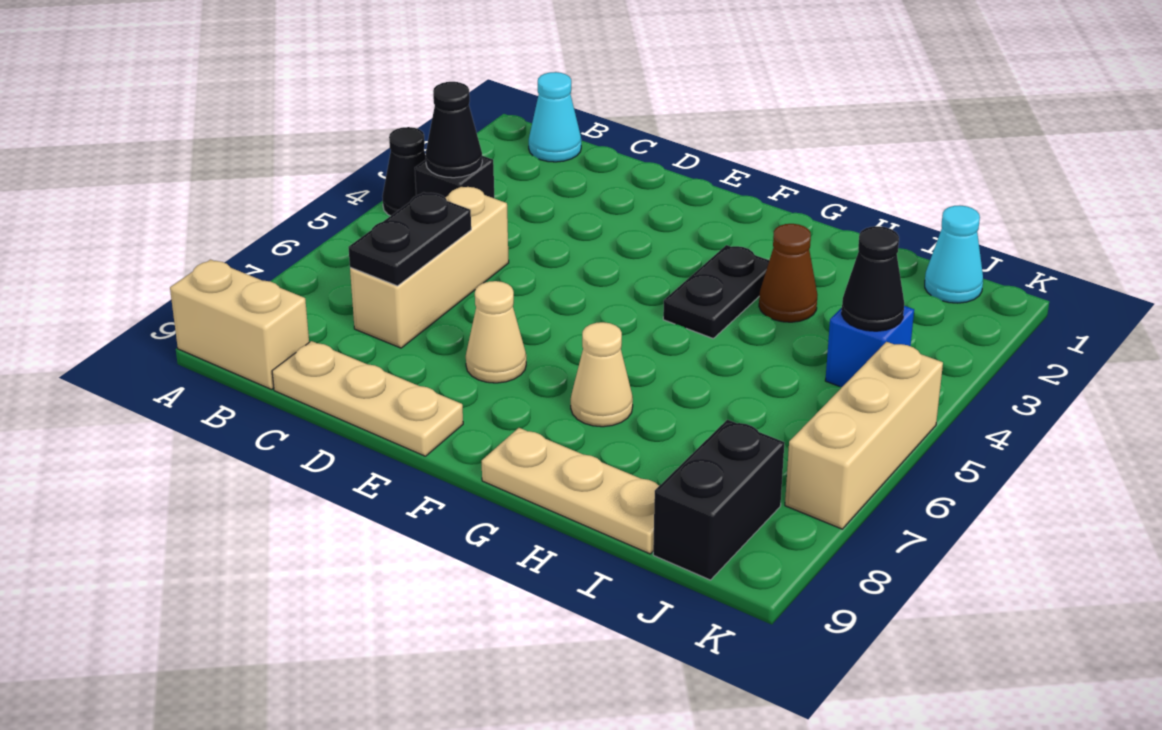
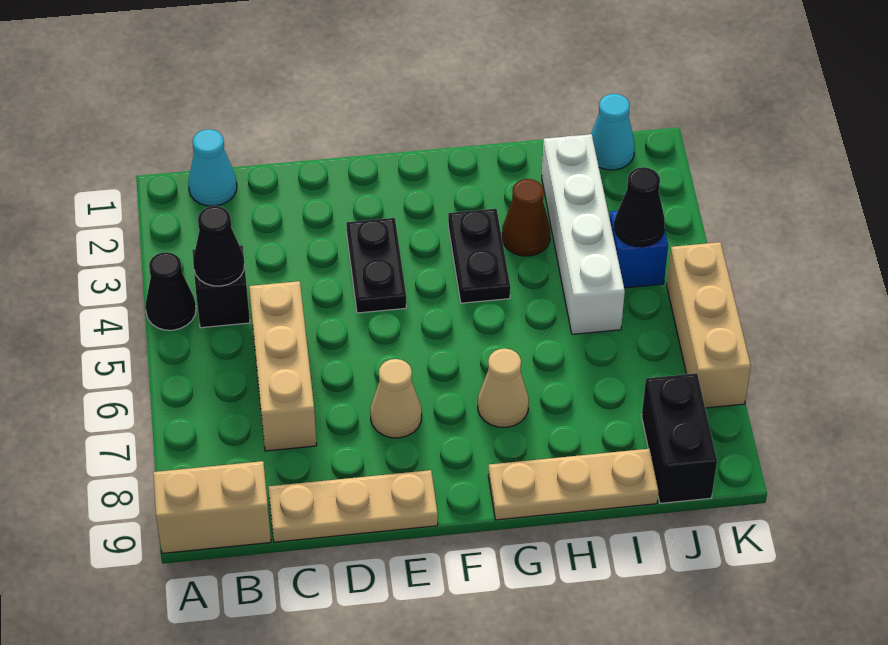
black plate C6:C7 level 2 -> black plate E3:E4 level 1
none -> white brick I2:I5 level 1

